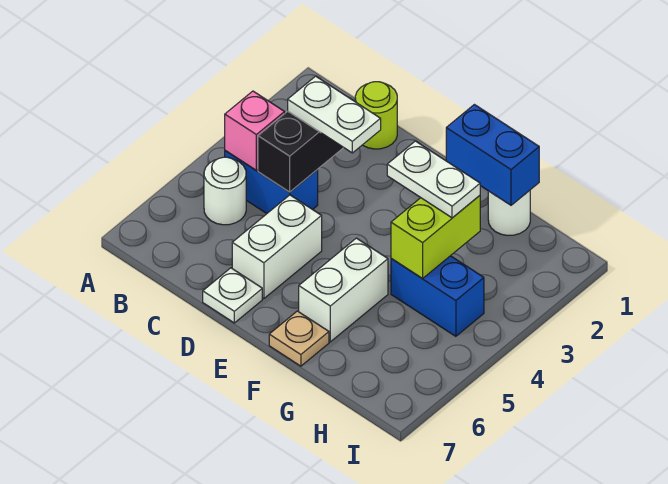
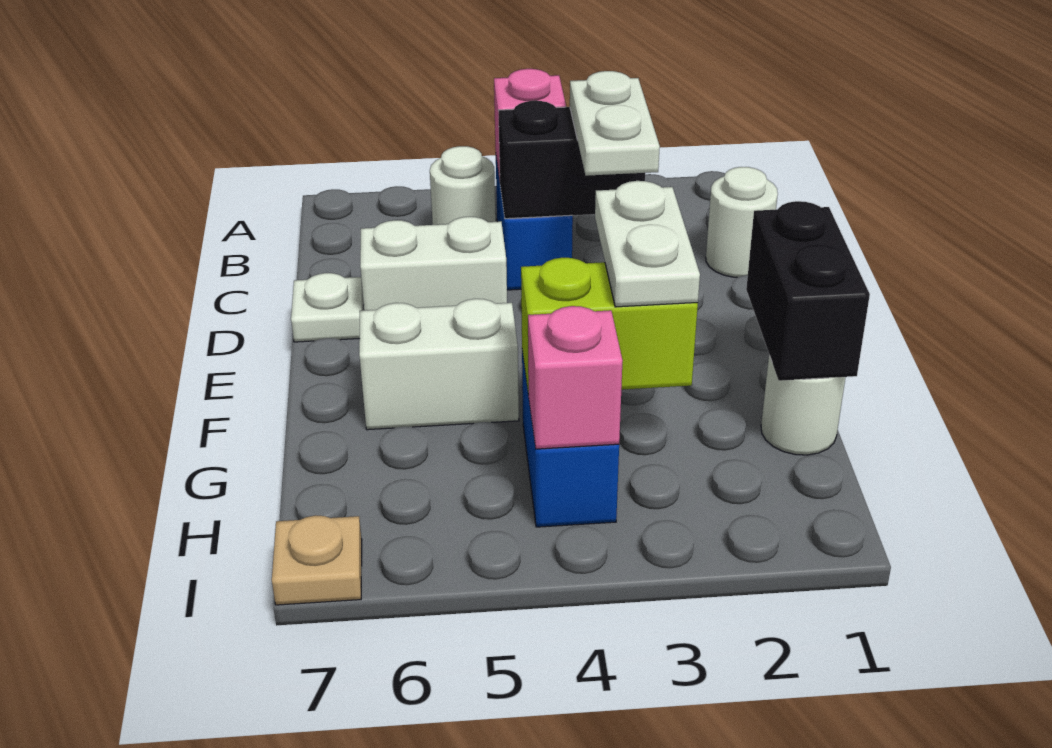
lime round brick C1 level 1 -> white round brick C1 level 1
blue brick F1:G1 level 2 -> black brick F1:G1 level 2
tan plate F7 level 1 -> tan plate I7 level 1
none -> pink brick H4 level 2

